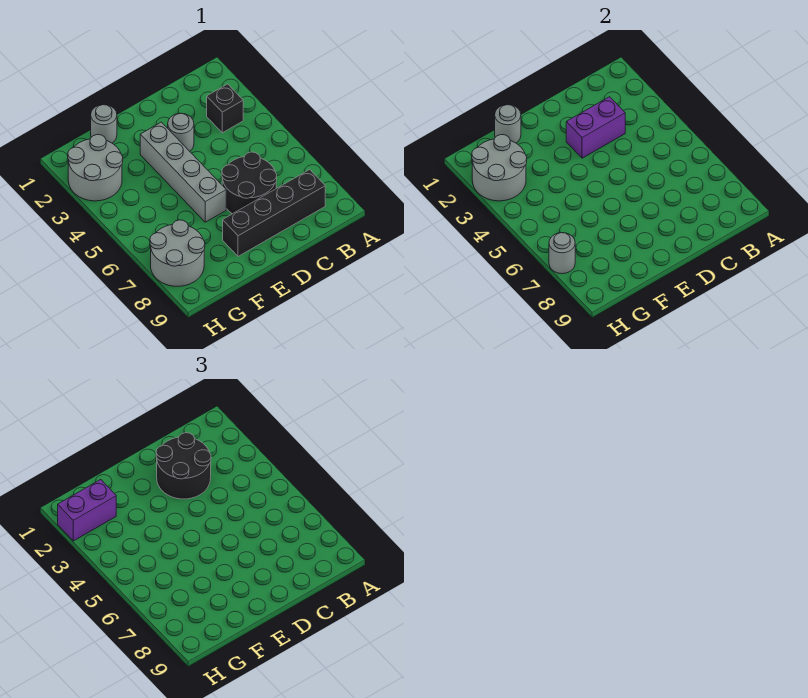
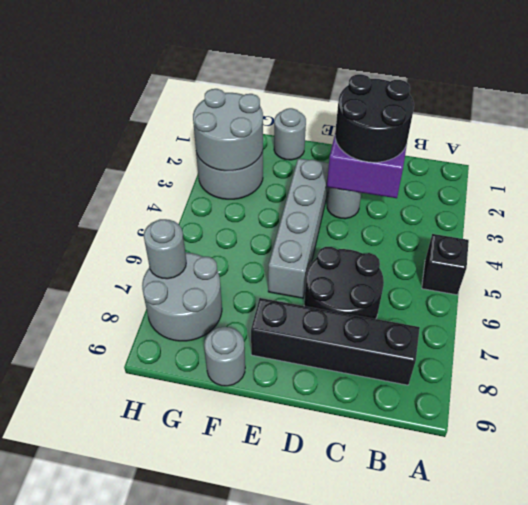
black brick B3 level 1 -> black brick A5 level 1
grey round brick F1 level 2 -> grey round brick F9 level 1
purple brick G2:H2 level 3 -> none

